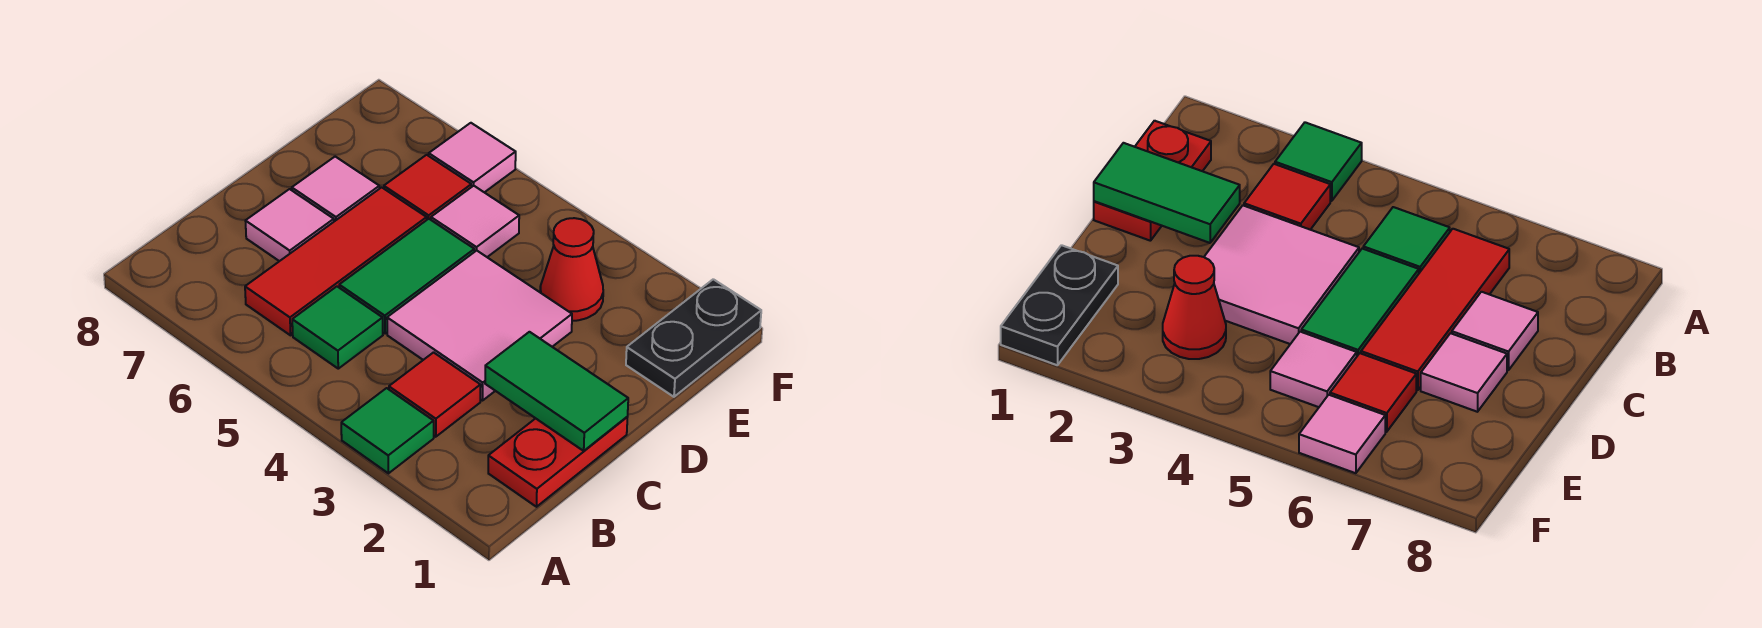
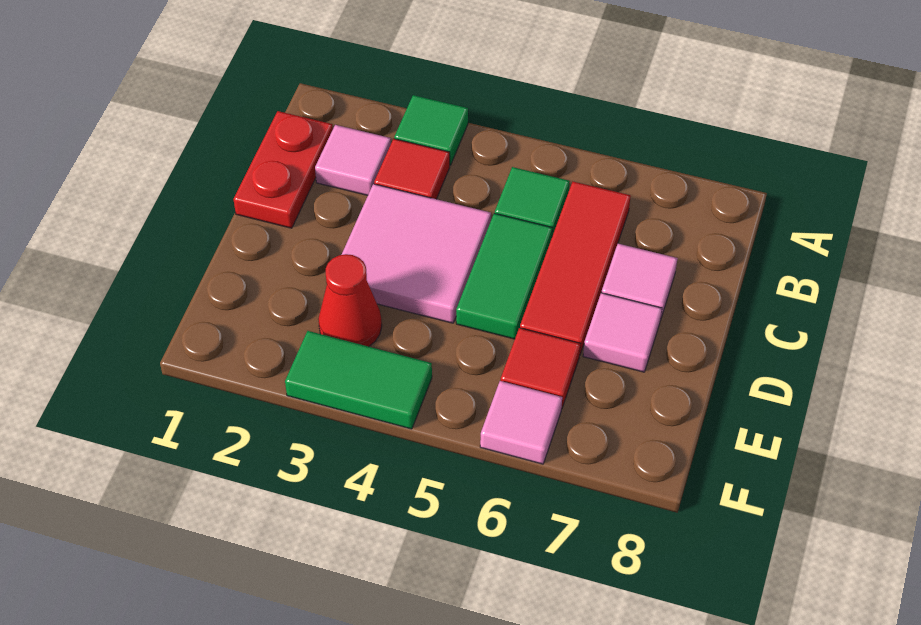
green tile C1:C2 level 2 -> green tile F3:F4 level 1
black plate E1:F1 level 1 -> none
pink tile E5 level 1 -> pink tile B2 level 1

